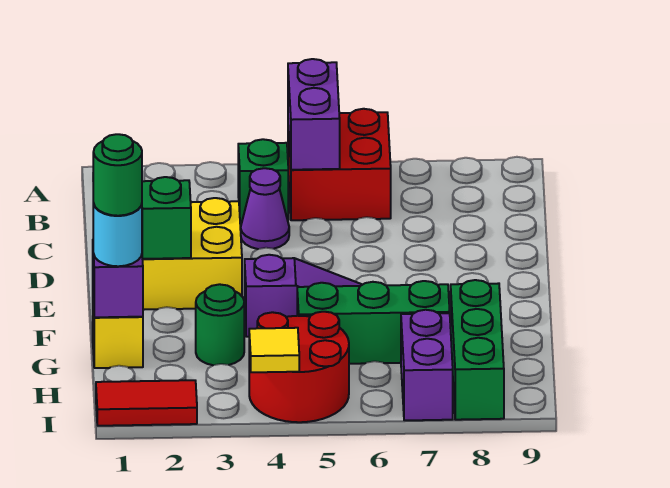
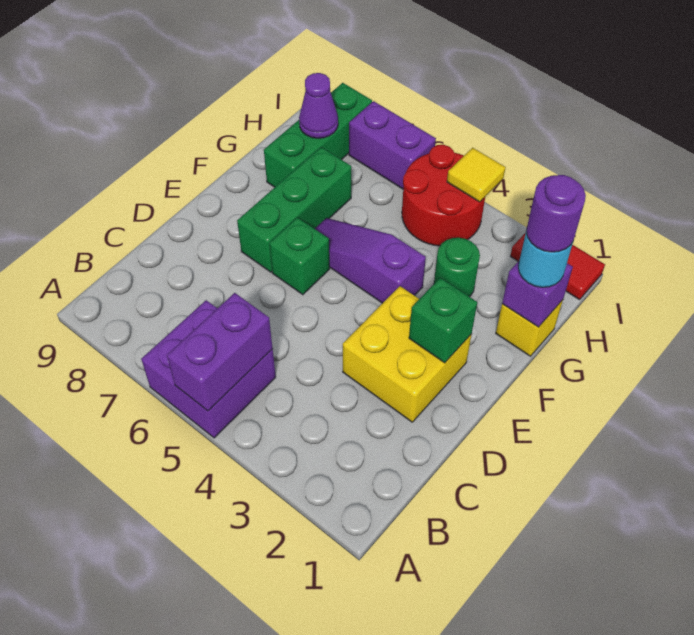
red brick A5:B6 level 1 -> purple brick A5:B6 level 1
green brick B4 level 1 -> green brick E6 level 1
purple cone C4 level 1 -> purple cone H8 level 2
green round brick G1 level 4 -> purple round brick G1 level 4
green brick G5:G7 level 1 -> green brick E7:G7 level 1
purple brick H7:I7 level 1 -> purple brick I6:I7 level 1

